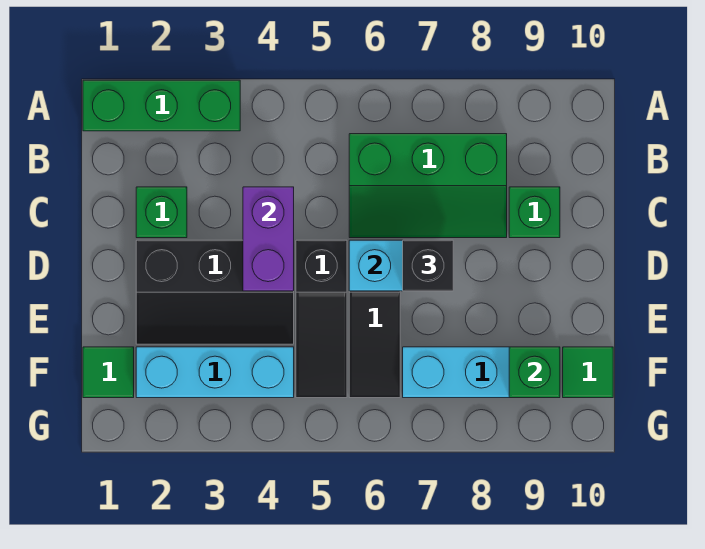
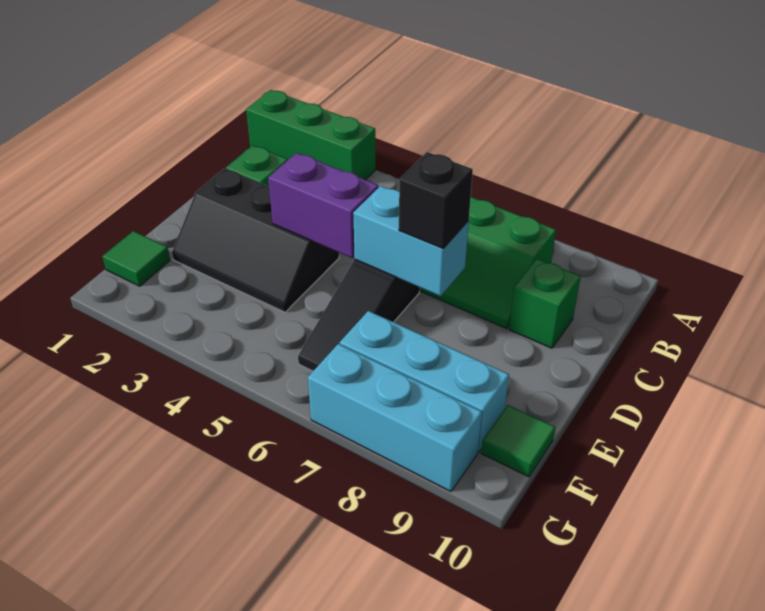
purple brick C4:D4 level 2 -> purple brick D4:D5 level 2
black slope D5:F5 level 1 top D -> none
cyan brick F2:F4 level 1 -> cyan brick G7:G9 level 1
green brick F9 level 2 -> none

